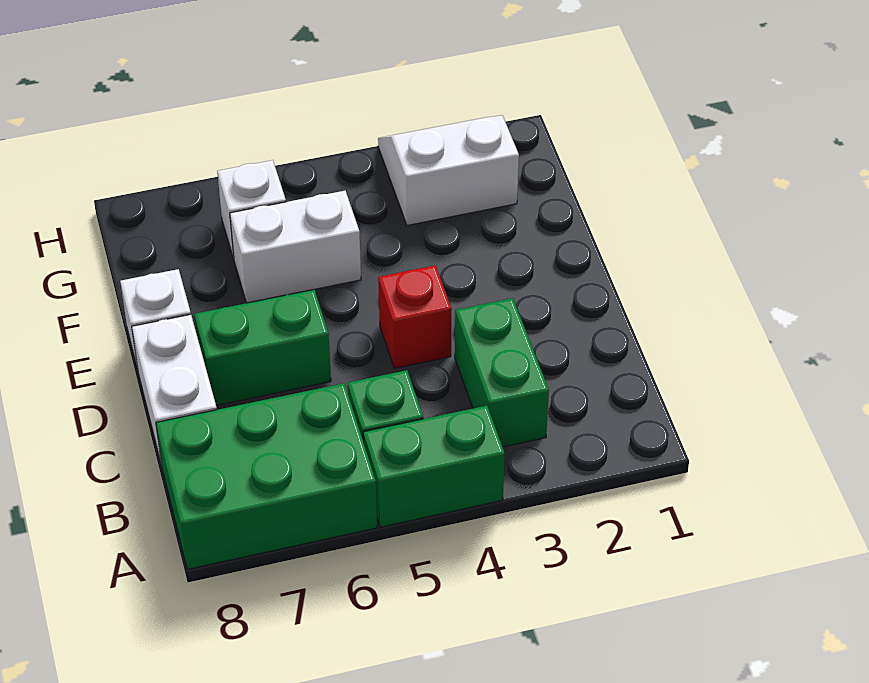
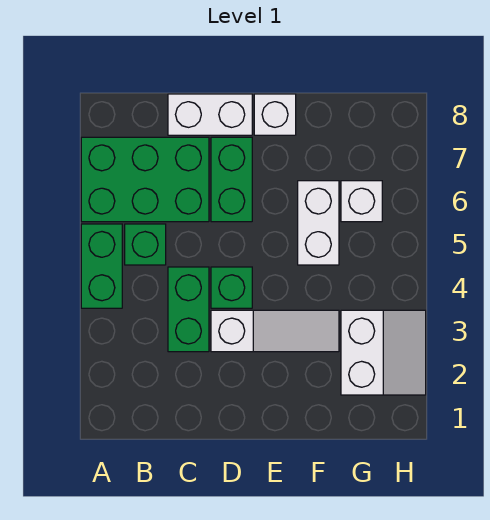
green brick A6:B8 level 1 -> green brick A6:C7 level 1
green brick B3:C3 level 1 -> green brick C3:C4 level 1
none -> white slope D3:F3 level 1 top D
red brick D4 level 1 -> green brick D4 level 1

